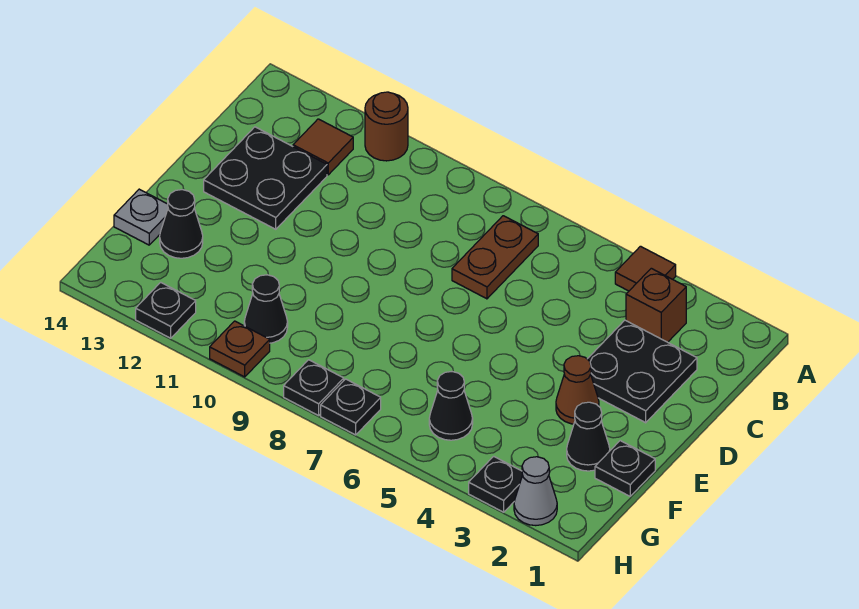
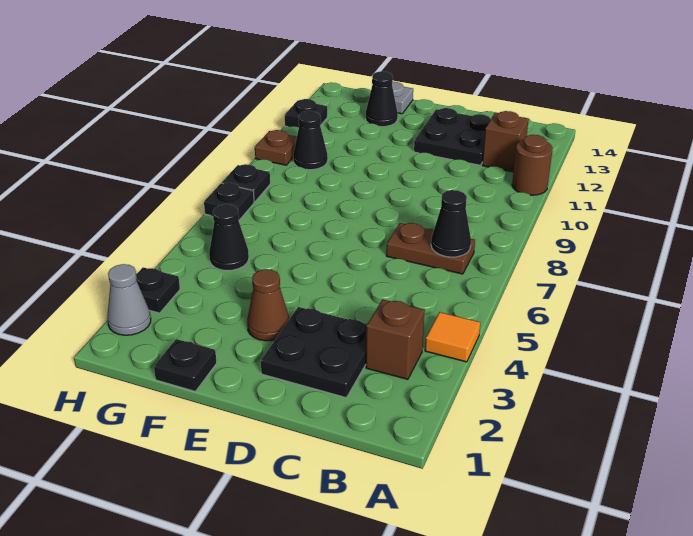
brown tile A4 level 1 -> orange tile A4 level 1
brown tile B12 level 1 -> brown brick B12 level 1
black cone F2 level 1 -> black cone B7 level 2

